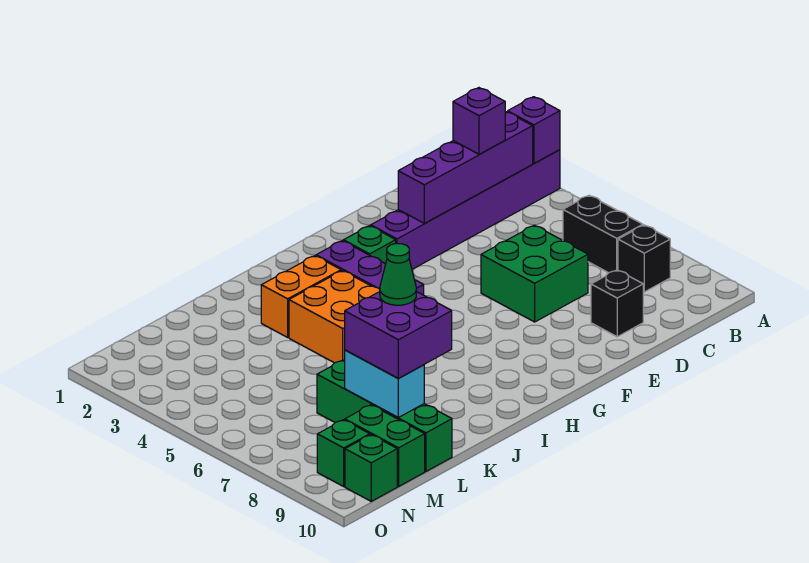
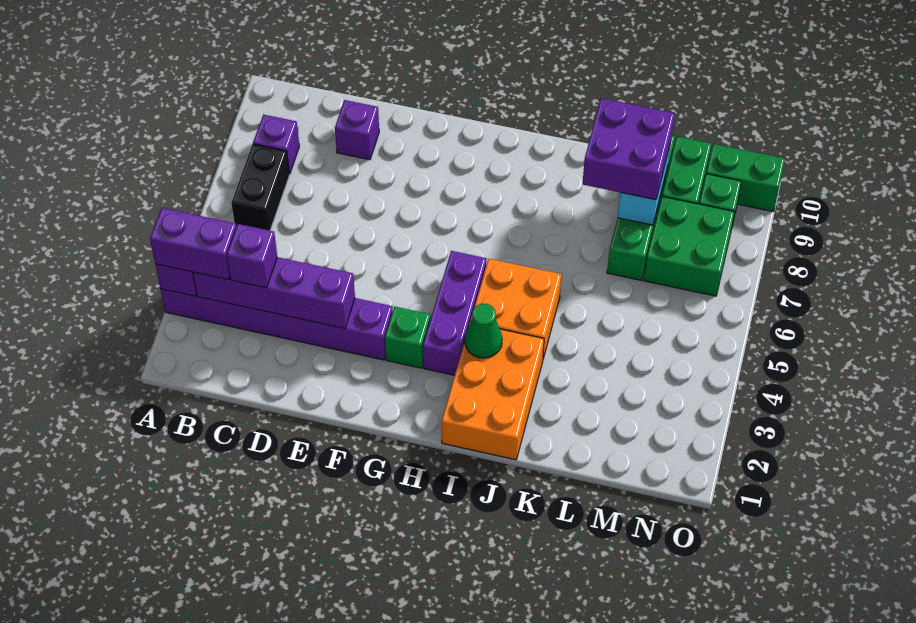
none -> purple brick A3:B3 level 3
black brick B8 level 1 -> purple brick B8 level 1
green brick D6:E7 level 1 -> green brick M7:N8 level 1
black brick D9 level 1 -> purple brick D9 level 1
orange brick I3:J3 level 1 -> orange brick I1:J3 level 1
green cone K8 level 4 -> green cone I3 level 2
green brick N10 level 1 -> green brick N10:O10 level 1

